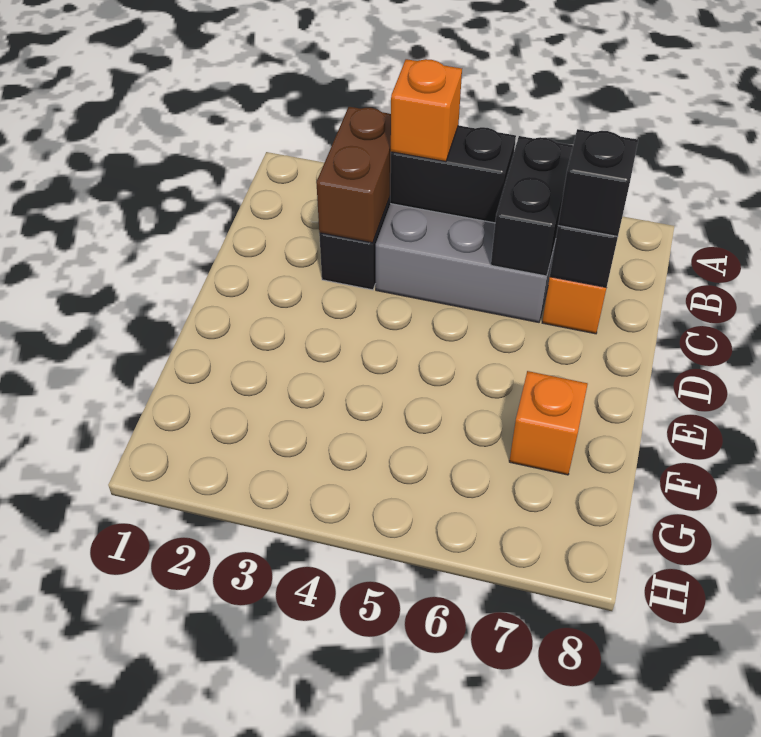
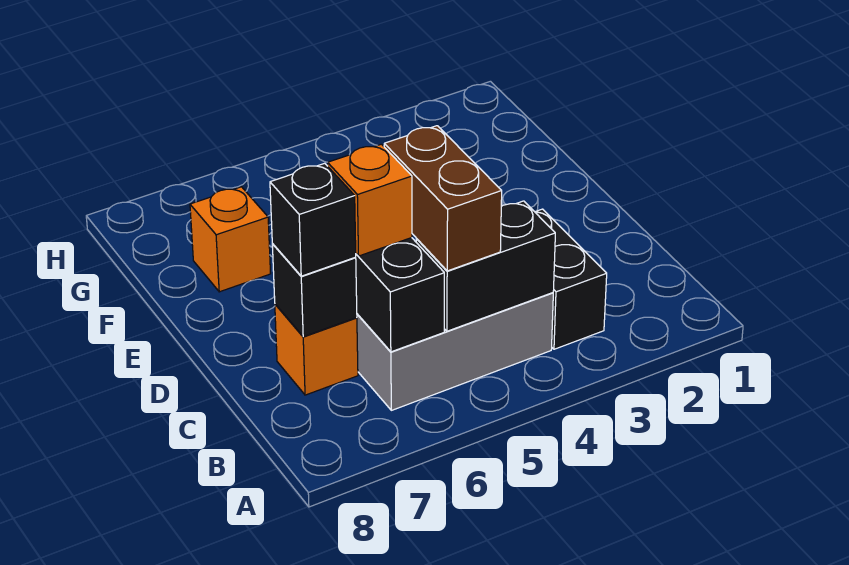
brown brick B3:C3 level 2 -> brown brick B5:C5 level 3
orange brick B4 level 3 -> orange brick C6 level 3

